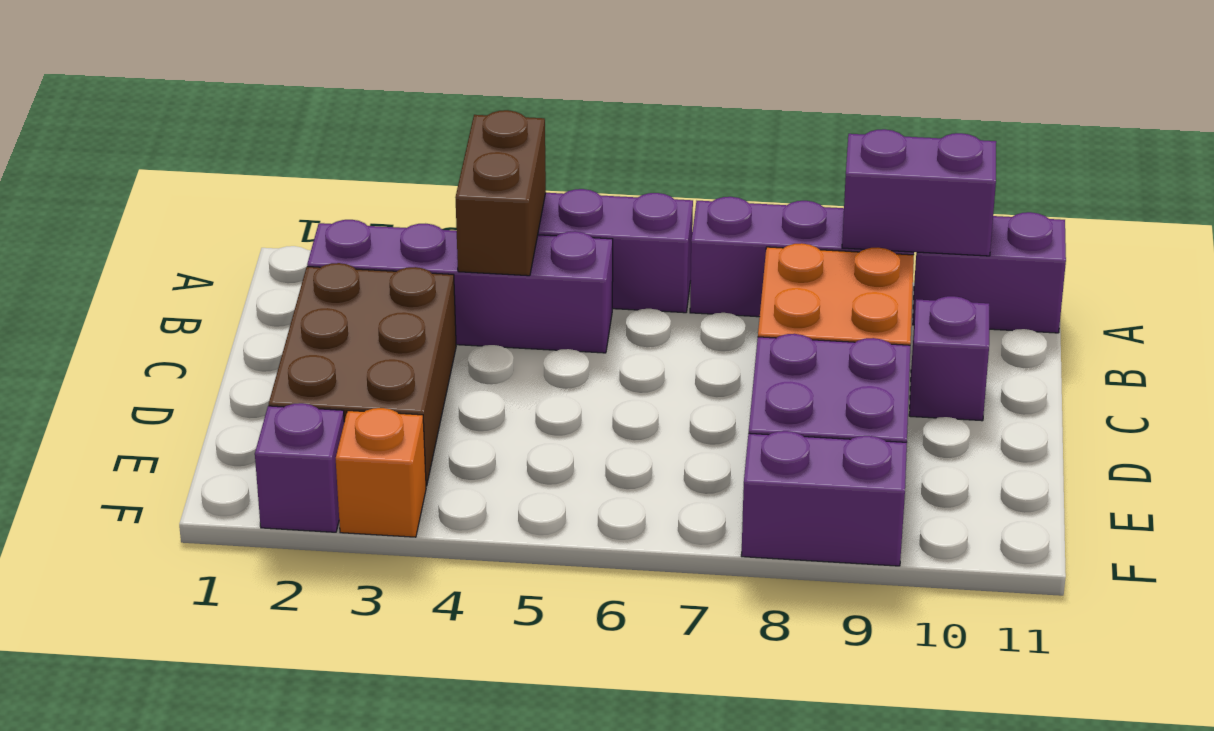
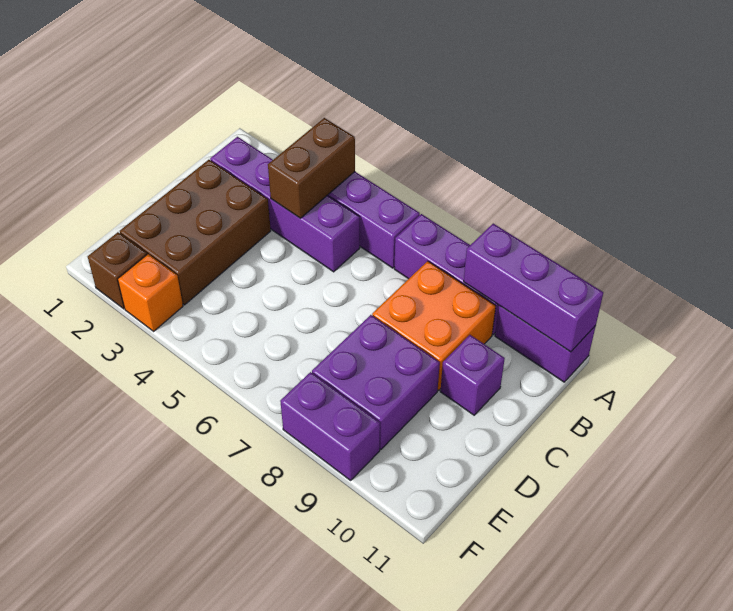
purple brick A9:A10 level 2 -> purple brick A9:A11 level 2
purple brick F2 level 1 -> brown brick F2 level 1

